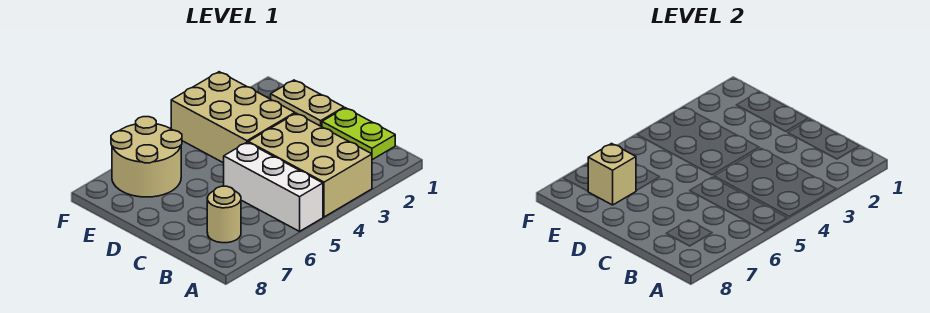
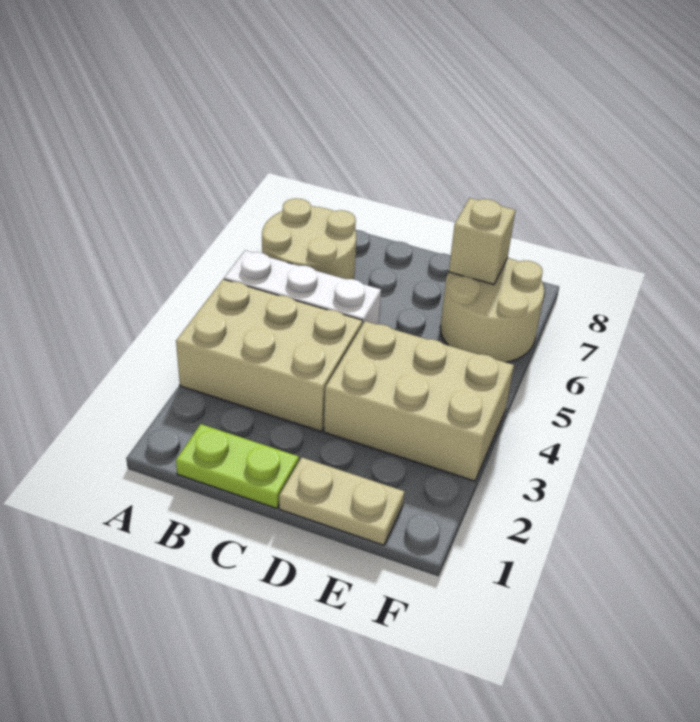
tan round brick B7 level 1 -> tan round brick A6:B7 level 1

